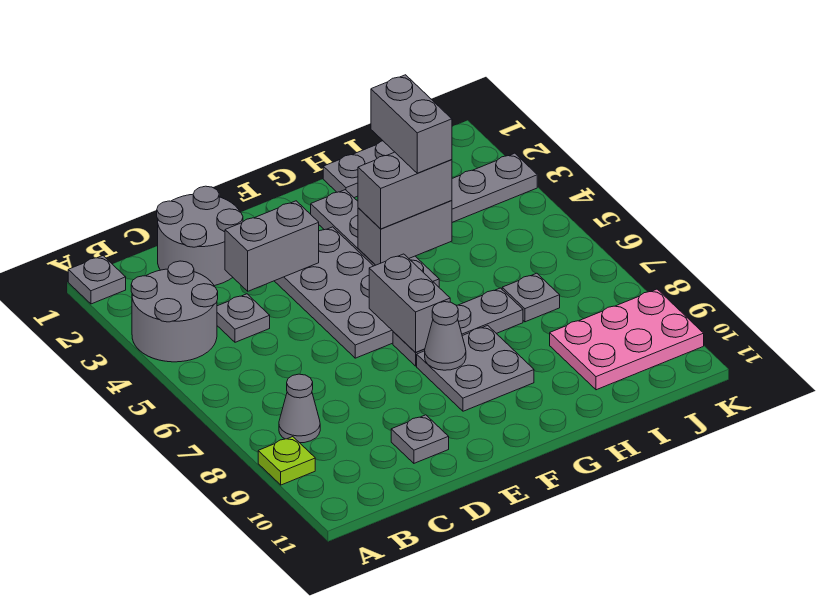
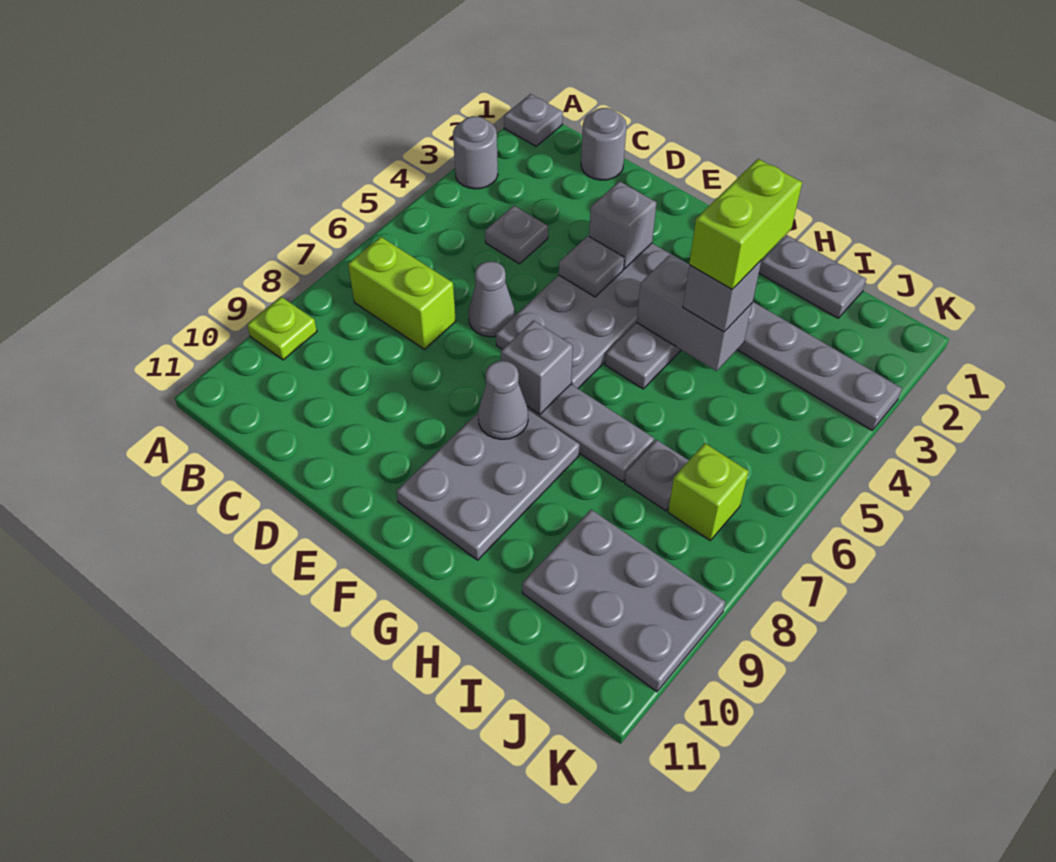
grey round brick A3:B4 level 1 -> grey round brick A3 level 1
none -> lime brick B7:C7 level 1
grey cone B8 level 1 -> grey cone D6 level 1
grey round brick C1:D2 level 1 -> grey round brick C1 level 1
grey brick D3:E3 level 2 -> grey brick E3 level 2
grey plate D10 level 1 -> grey plate E4 level 2
grey brick F6:F7 level 2 -> grey brick F7 level 2
grey plate F8:G9 level 1 -> grey plate F8:G10 level 1
grey brick G4:H4 level 3 -> grey brick H4 level 3
grey brick H3:H4 level 4 -> lime brick H3:H4 level 4
pink plate I9:K10 level 1 -> grey plate I9:K10 level 1
none -> lime brick J7 level 1

